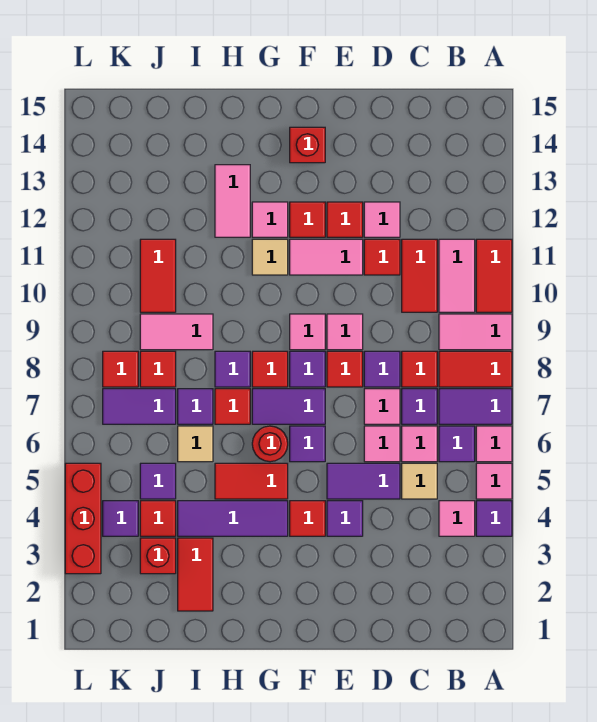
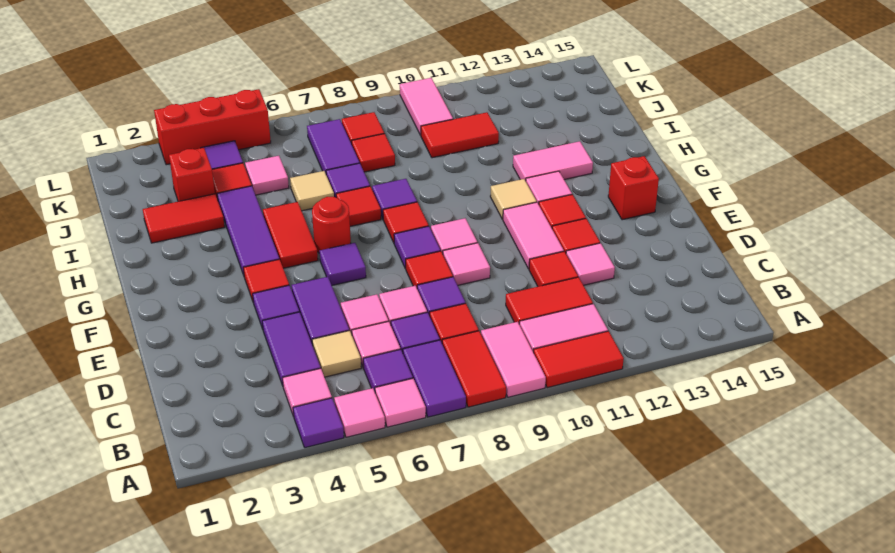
purple tile F7:G7 level 1 -> purple tile C4:D4 level 1
pink tile I9:J9 level 1 -> pink tile K10:L10 level 1
purple tile J5 level 1 -> pink tile J5 level 1

